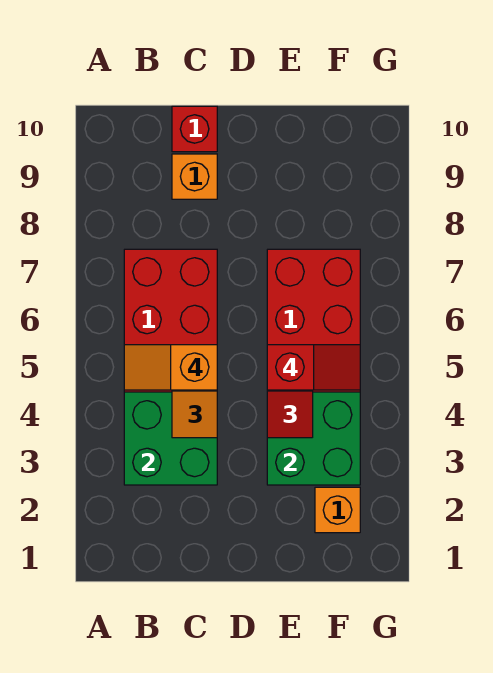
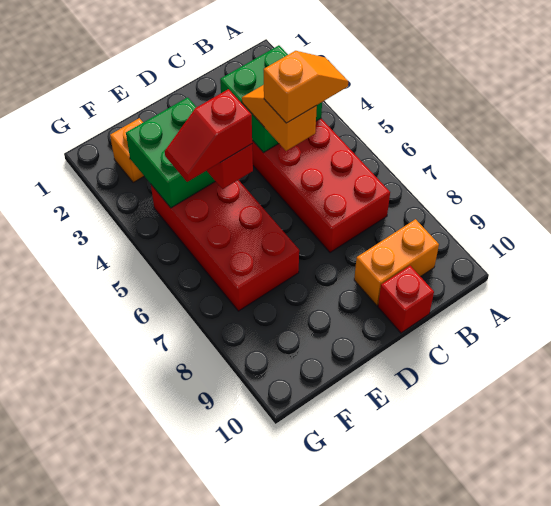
orange brick C9 level 1 -> orange brick B9:C9 level 1

